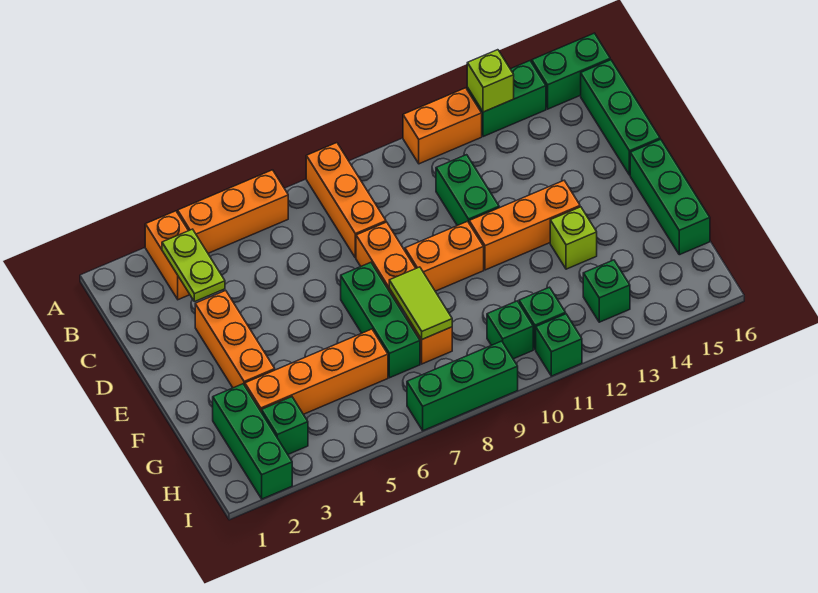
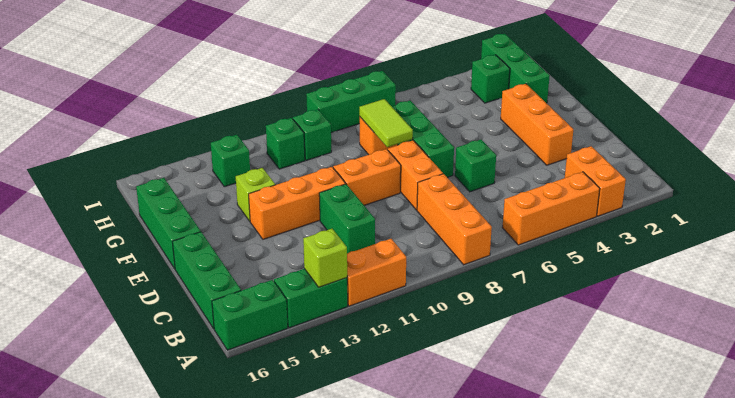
lime plate B3:C3 level 2 -> none
orange brick G3:G6 level 1 -> none
green brick I11 level 1 -> green brick D6 level 1

